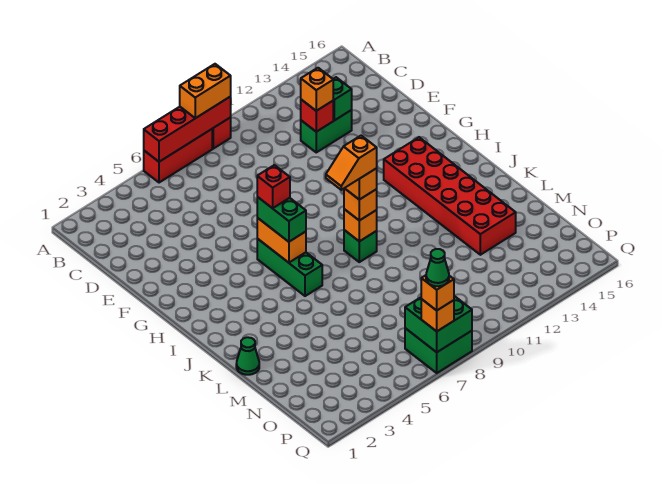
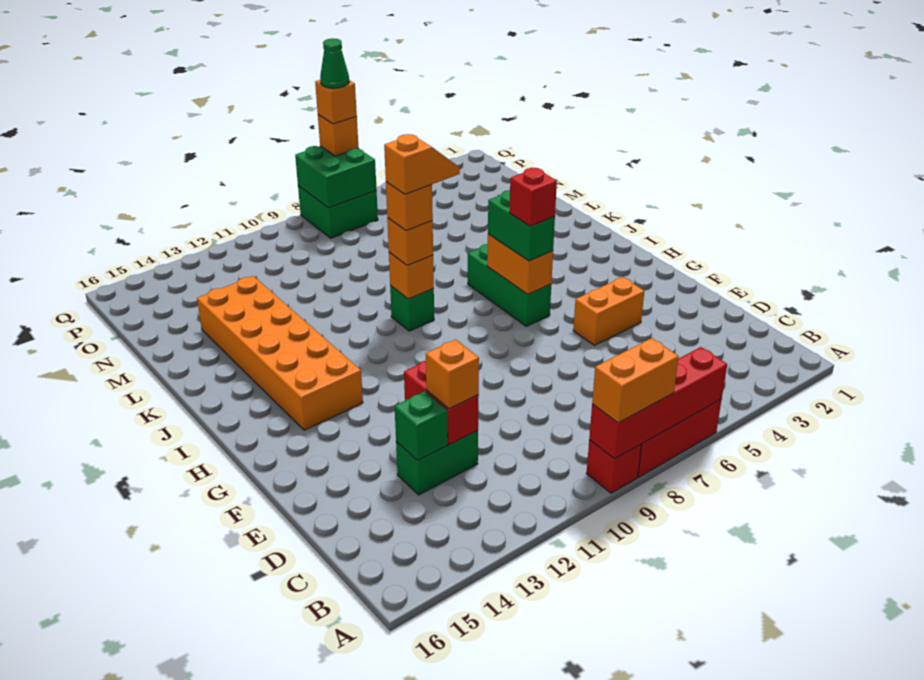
red brick D12 level 2 -> red brick D12:E12 level 2
none -> orange brick F4:F5 level 1
red brick H13:M14 level 1 -> orange brick H13:M14 level 1
green cone L1 level 1 -> none

